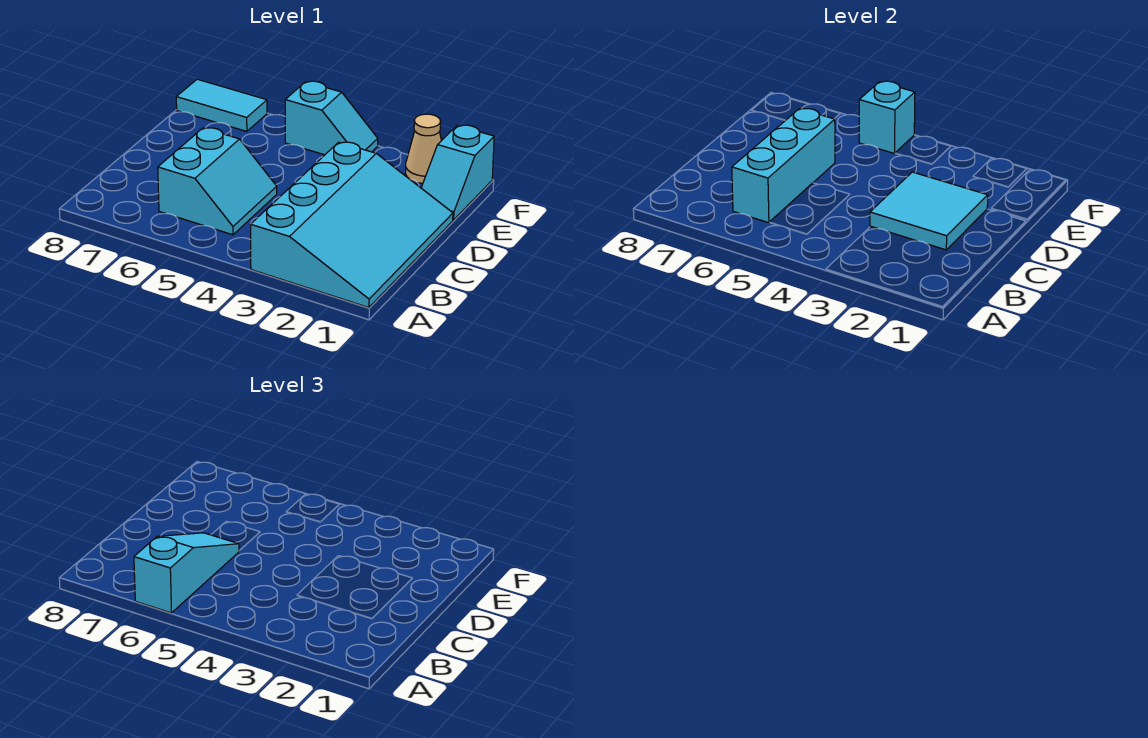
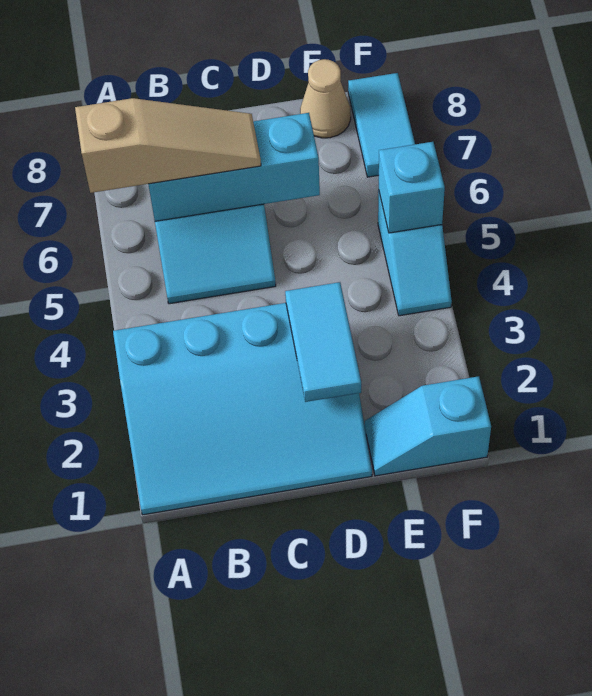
cyan slope A6:C6 level 3 top A -> tan slope A6:C6 level 3 top A
cyan tile C2:D3 level 2 -> cyan tile D2:D3 level 2
tan cone F2 level 1 -> tan cone E8 level 1

